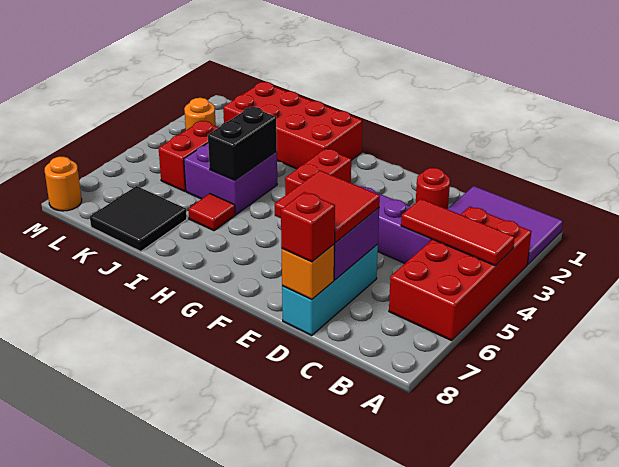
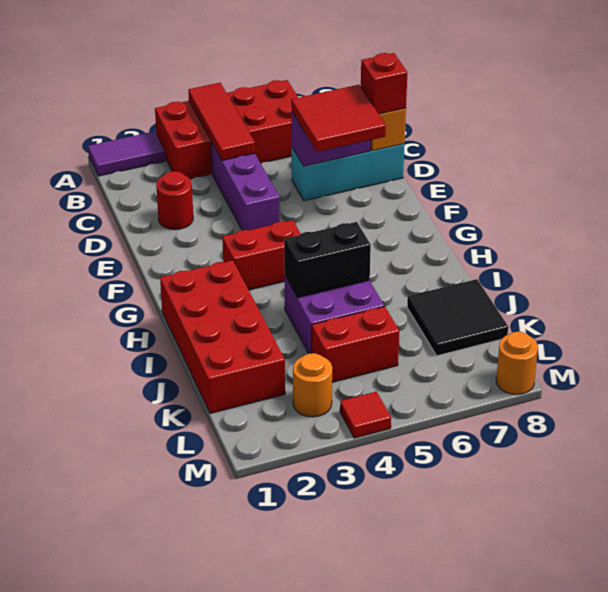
purple tile A1:C2 level 1 -> purple tile A1:A2 level 1
red tile I6 level 1 -> red tile M4 level 1

